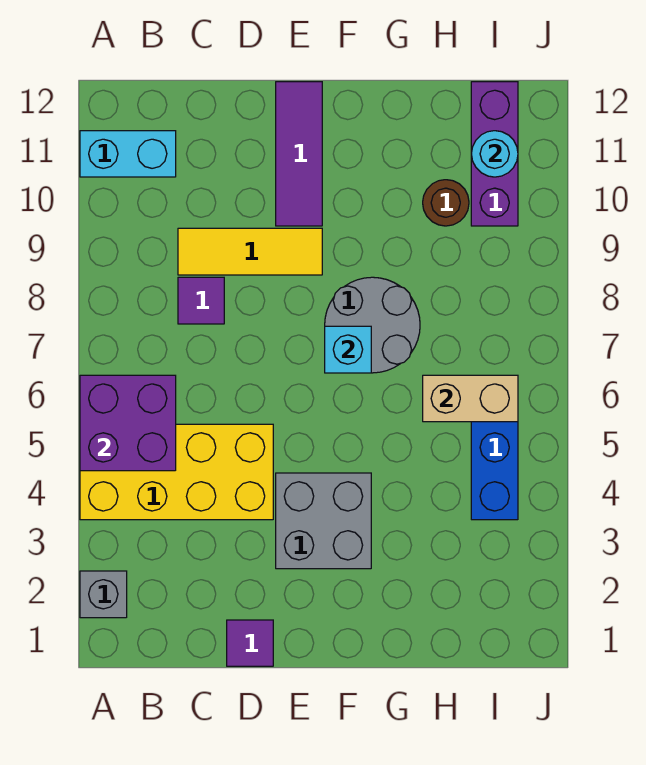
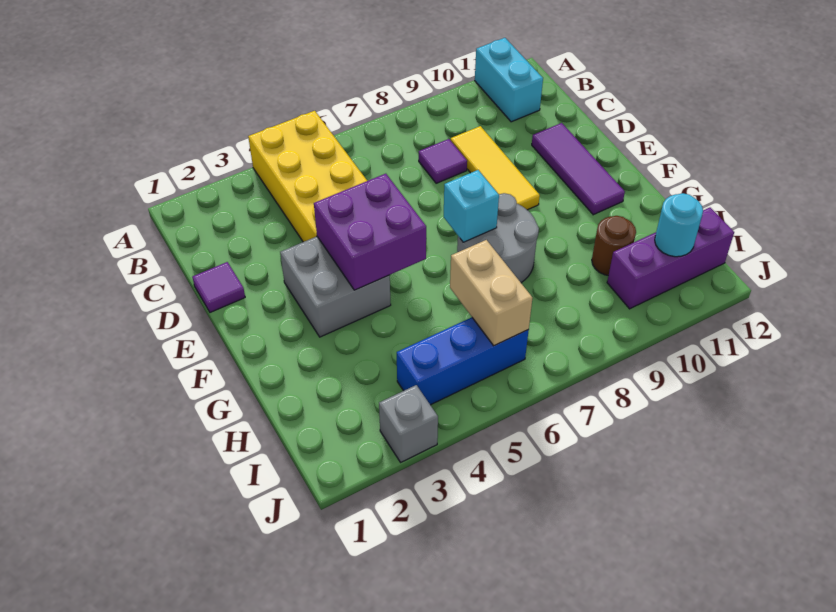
grey brick A2 level 1 -> grey brick J3 level 1
purple brick A5:B6 level 2 -> purple brick E4:F5 level 2
purple tile E10:E12 level 1 -> purple tile D11:F11 level 1

